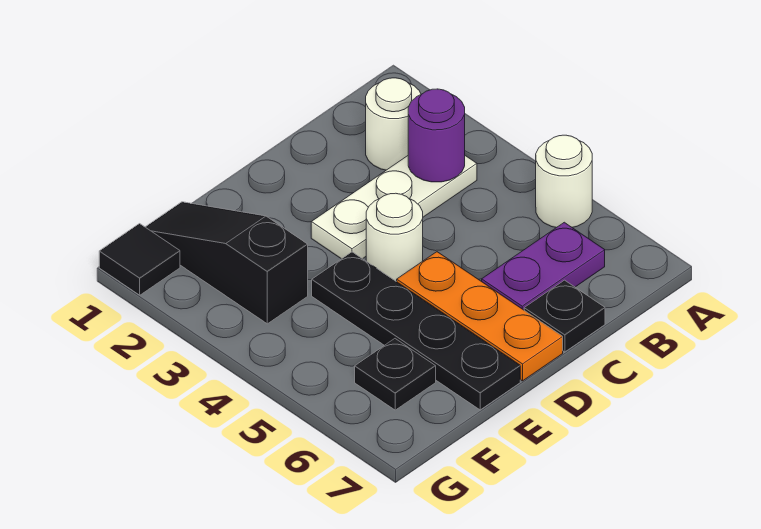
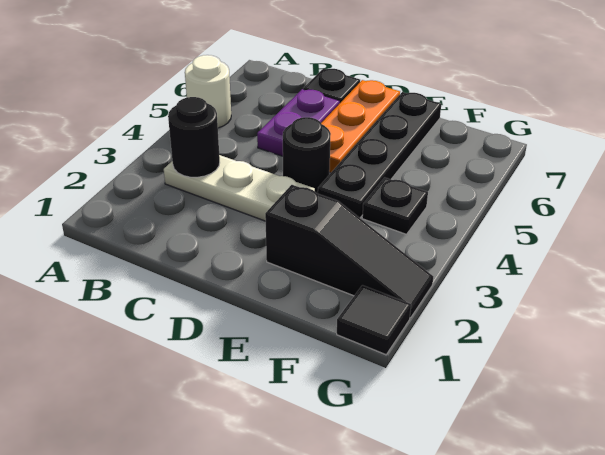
white round brick B2 level 1 -> none
purple round brick B3 level 2 -> black round brick B3 level 2
purple plate B6:C6 level 1 -> purple plate C5:C6 level 1
white round brick D4 level 1 -> black round brick D4 level 1
black slope F1:F3 level 1 top 3 -> black slope E2:G2 level 1 top E
black plate F6 level 1 -> black plate F4 level 1

